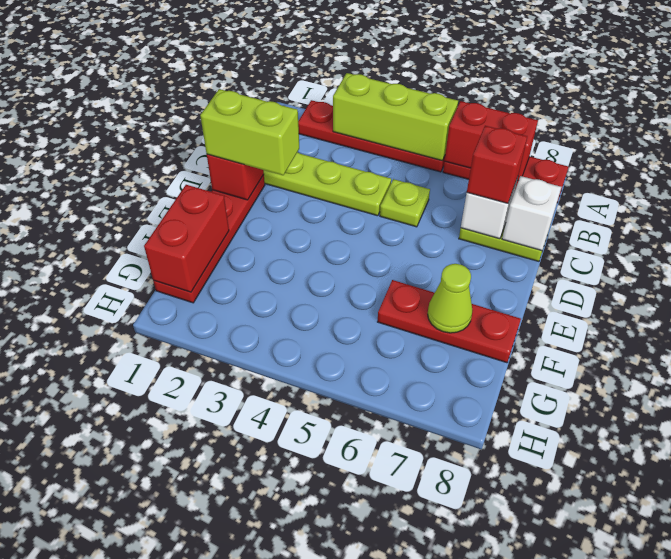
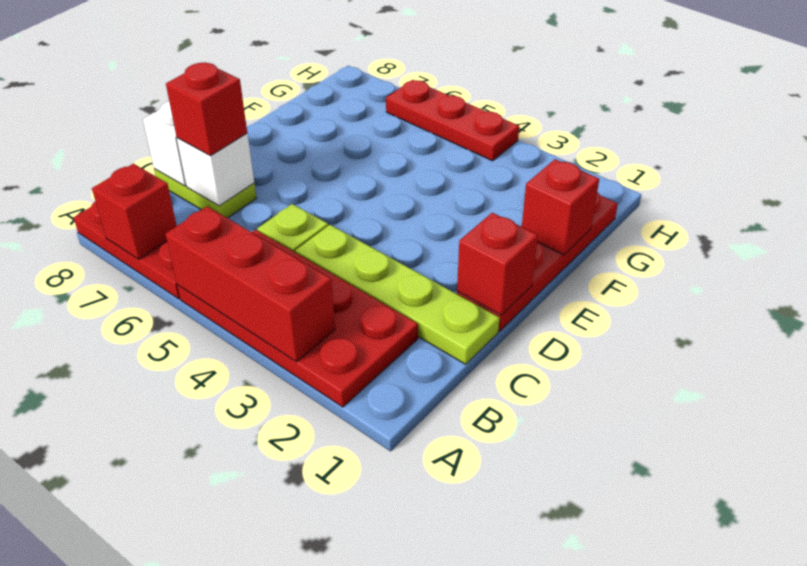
red plate A2:A5 level 1 -> red plate A2:B5 level 1
lime brick A3:A5 level 2 -> red brick A3:A5 level 2
red brick A6:A7 level 2 -> red brick A7 level 2
lime brick D1:D2 level 3 -> none
red brick F1:G1 level 2 -> red brick F1 level 2
red plate F6:F8 level 1 -> red plate H4:H6 level 1
lime cone F7 level 2 -> none

